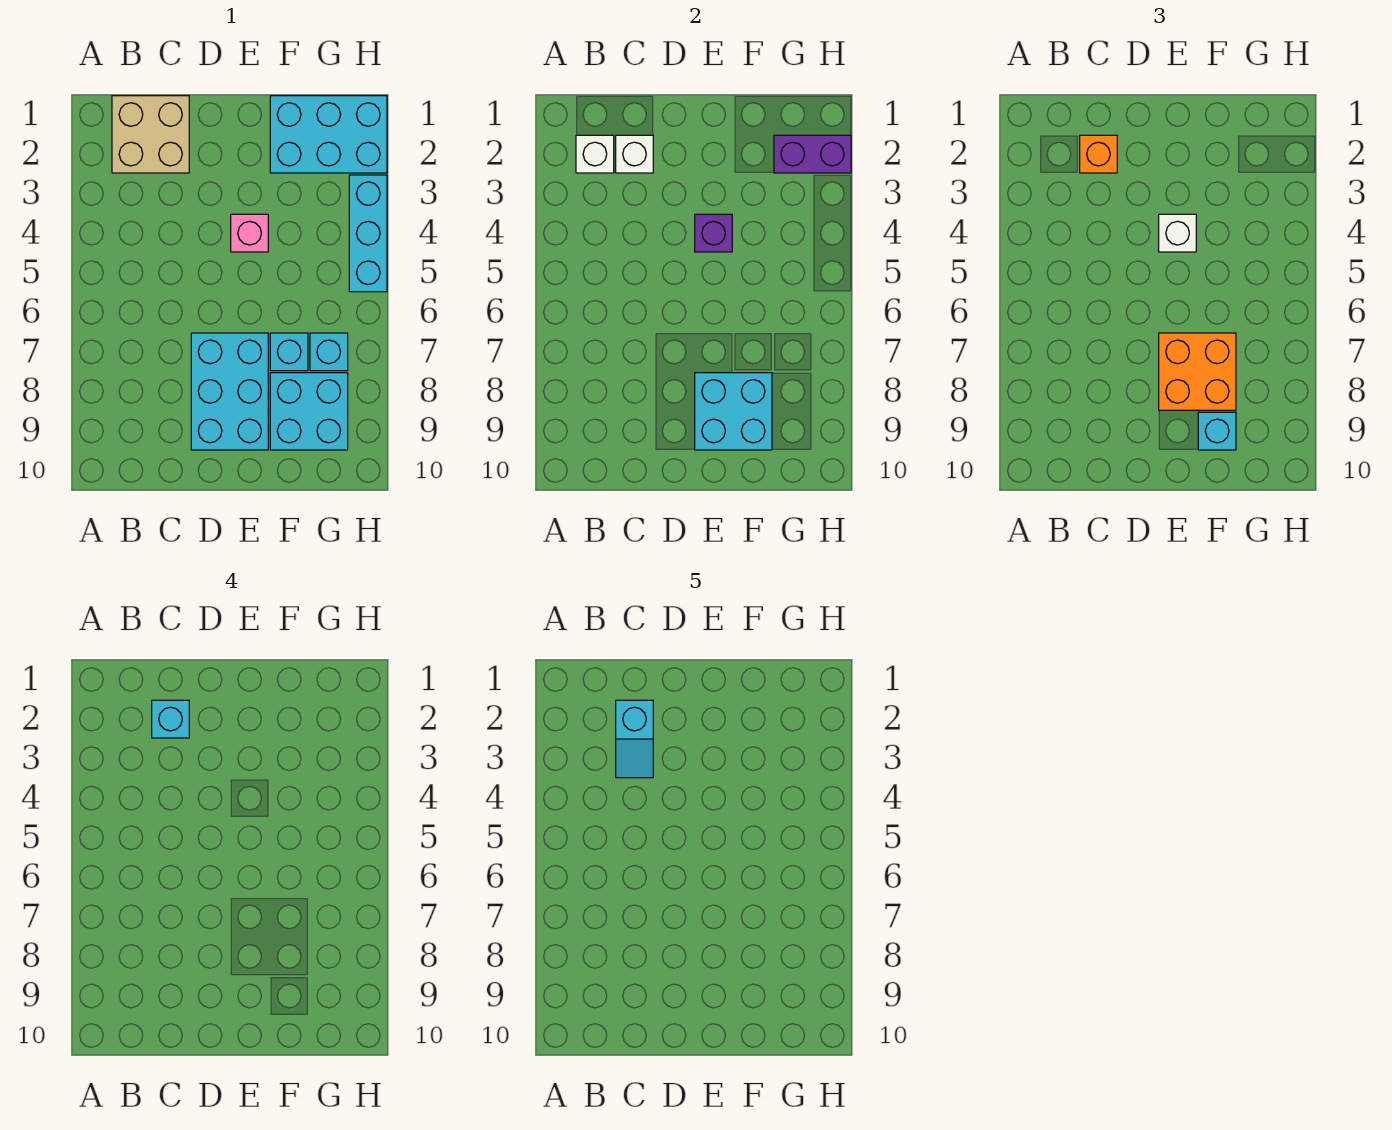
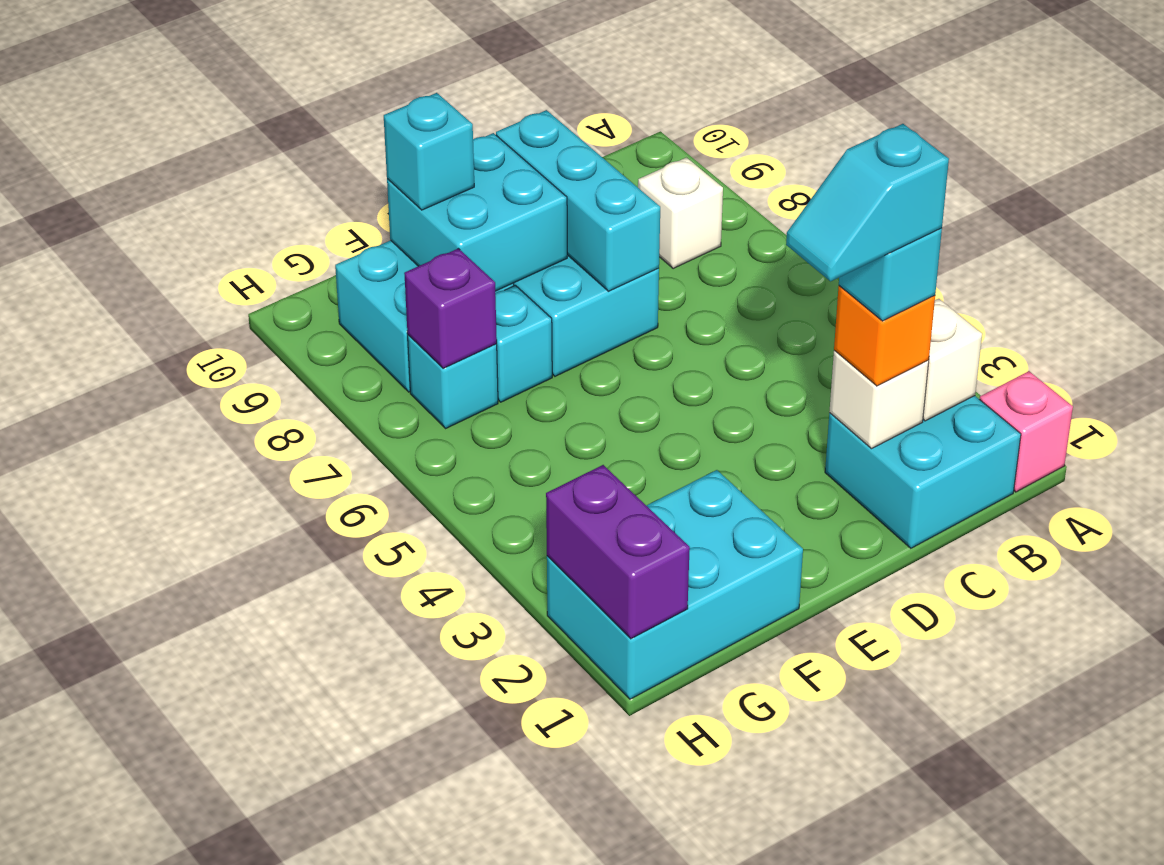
tan brick B1:C2 level 1 -> cyan brick B1:C2 level 1
cyan slope C2:C3 level 5 top 2 -> cyan slope C2:D2 level 5 top C
pink brick E4 level 1 -> pink brick A1 level 1
purple brick E4 level 2 -> purple brick G7 level 2
white brick E4 level 3 -> white brick B8 level 1
orange brick E7:F8 level 3 -> none
purple brick G2:H2 level 2 -> purple brick H1:H2 level 2
cyan brick H3:H5 level 1 -> cyan brick D7:D9 level 2

